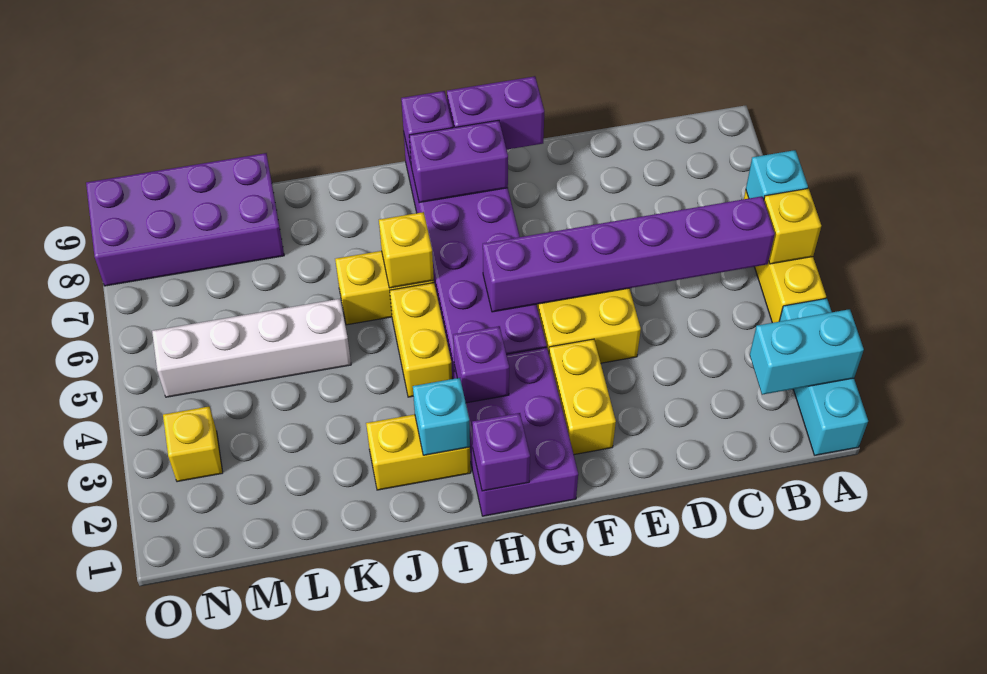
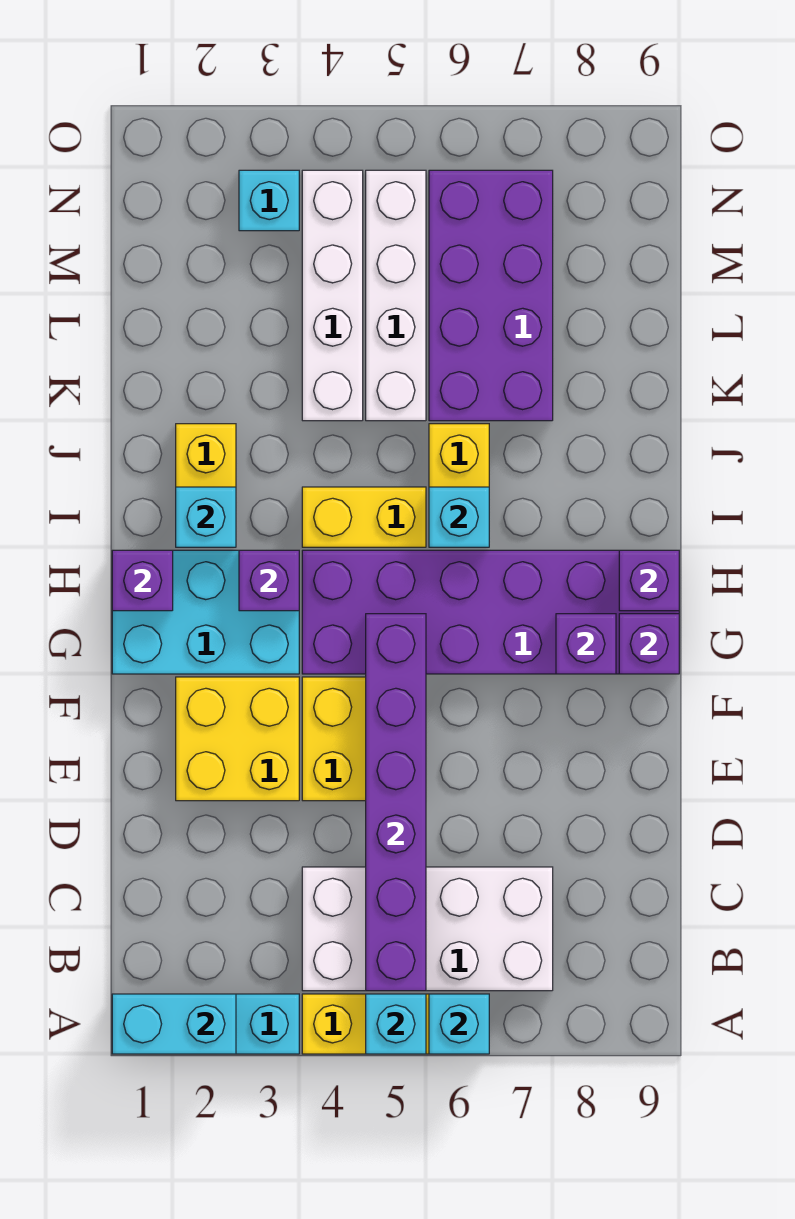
cyan brick A2:B2 level 2 -> cyan brick A1:A2 level 2
yellow brick A5 level 2 -> cyan brick A5 level 2
none -> white brick B4:C7 level 1
yellow brick F2:F3 level 1 -> yellow brick E2:F3 level 1
purple brick F9:G9 level 2 -> purple brick G9 level 2
purple brick G1:H3 level 1 -> cyan brick G1:H3 level 1
purple brick G8:H8 level 2 -> purple brick G8 level 2
yellow brick I6 level 2 -> cyan brick I6 level 2
none -> white brick K4:N4 level 1
purple brick L8:O9 level 1 -> purple brick K6:N7 level 1
yellow brick N3 level 1 -> cyan brick N3 level 1

